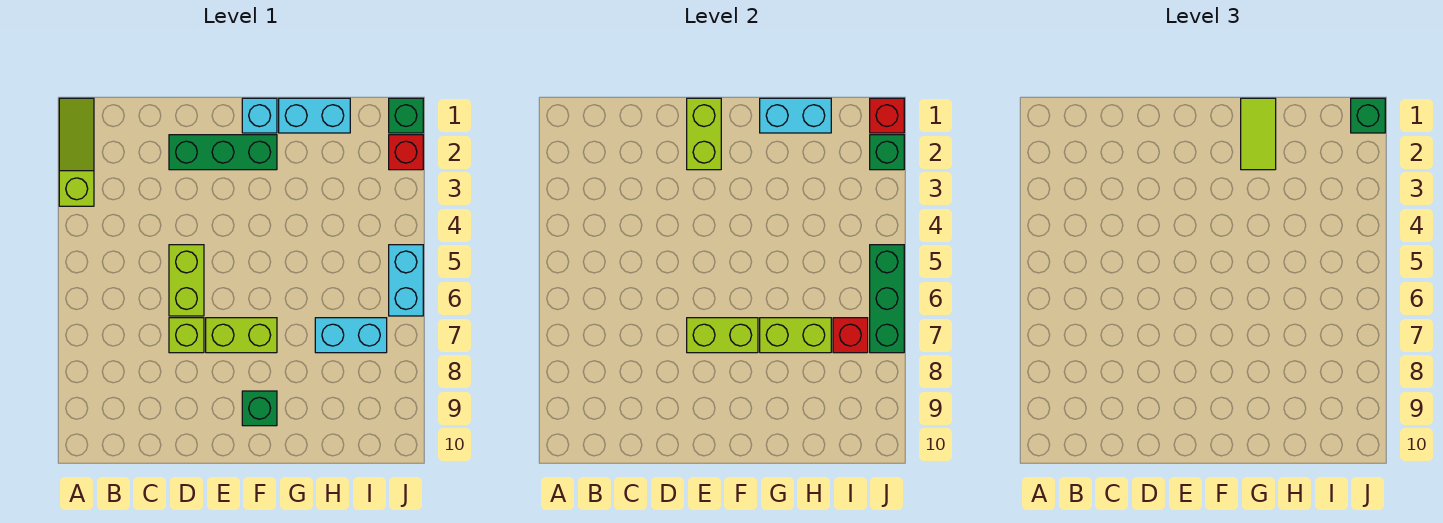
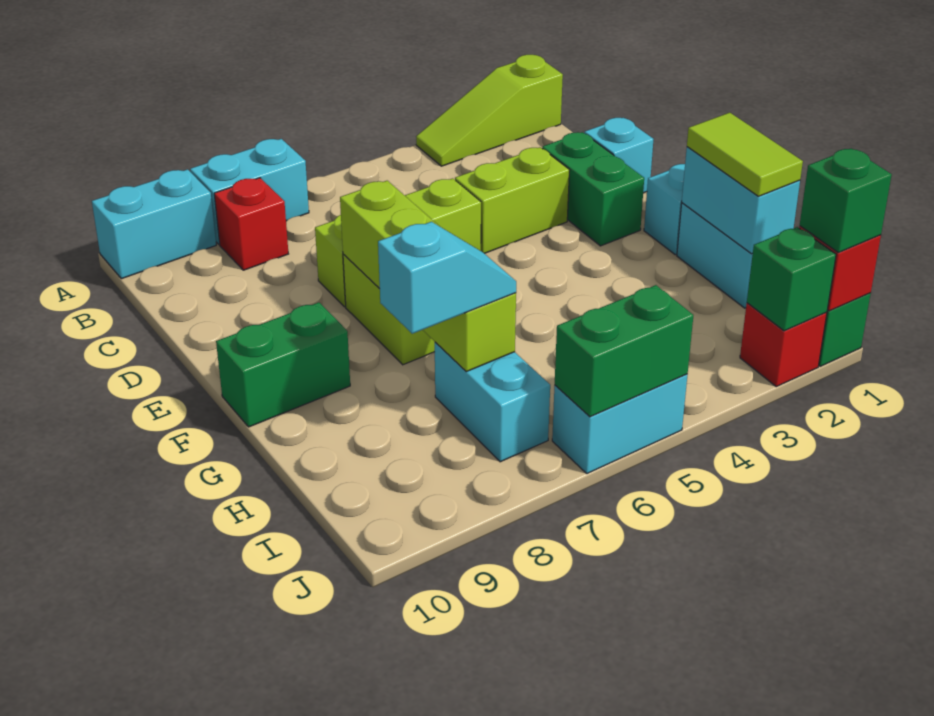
lime slope A1:A3 level 1 top 3 -> lime slope A1:A3 level 1 top 1
none -> cyan brick A7:A8 level 1
none -> cyan brick A9:A10 level 1
none -> cyan brick D1 level 1
green brick D2:F2 level 1 -> green brick D2:E2 level 1
lime brick E1:E2 level 2 -> lime brick D3:D4 level 1
green brick F9 level 1 -> green brick F9:F10 level 1
lime tile G1:G2 level 3 -> lime tile G1:H1 level 3
none -> cyan slope H7:H8 level 3 top 8
red brick I7 level 2 -> red brick B8 level 1
green brick J5:J7 level 2 -> green brick J5:J6 level 2

